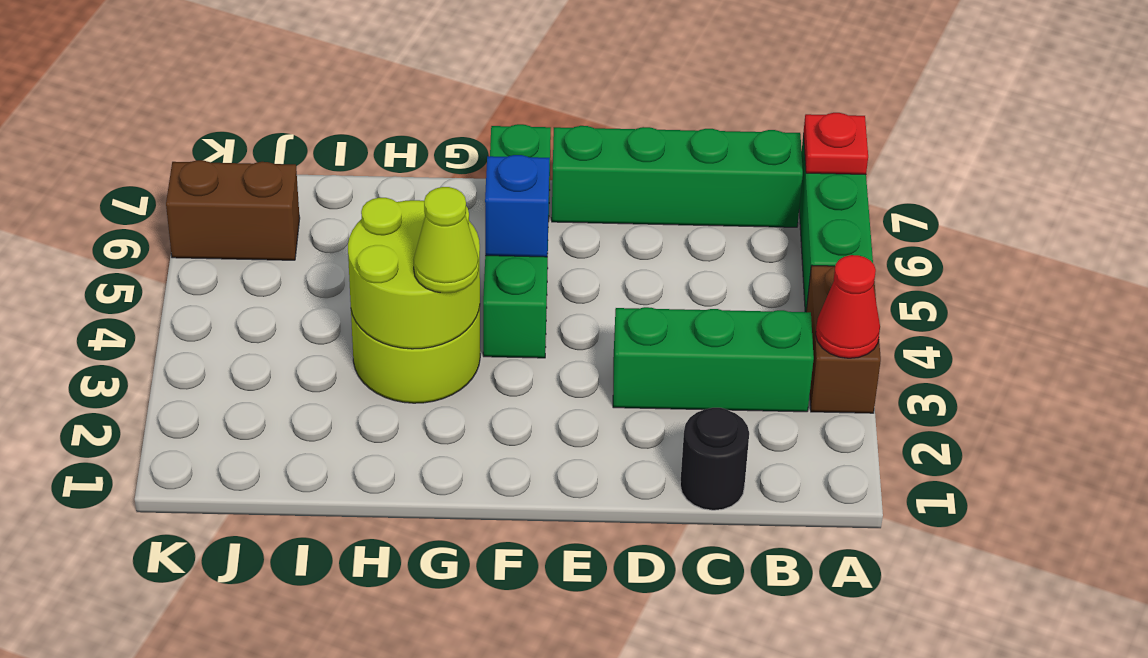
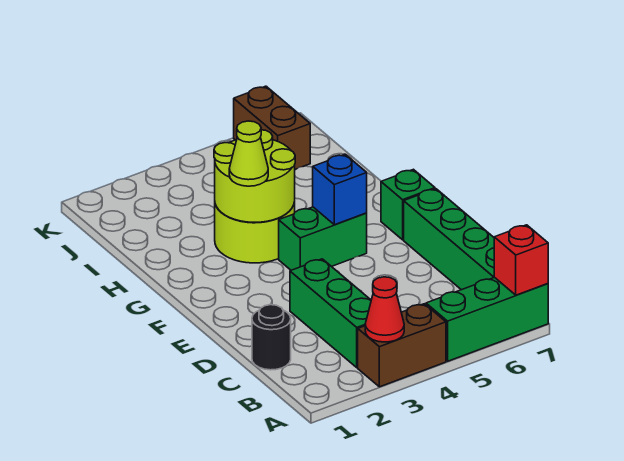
red plate A7 level 2 -> red brick A7 level 2

